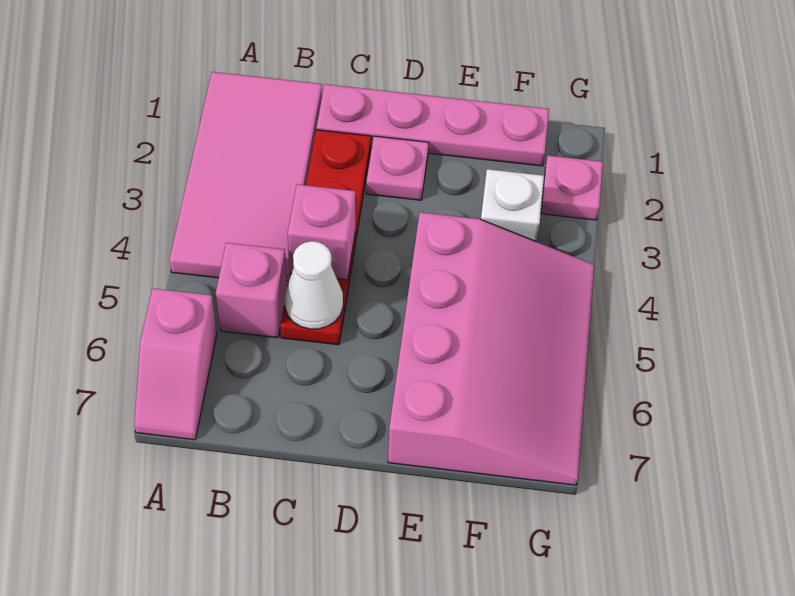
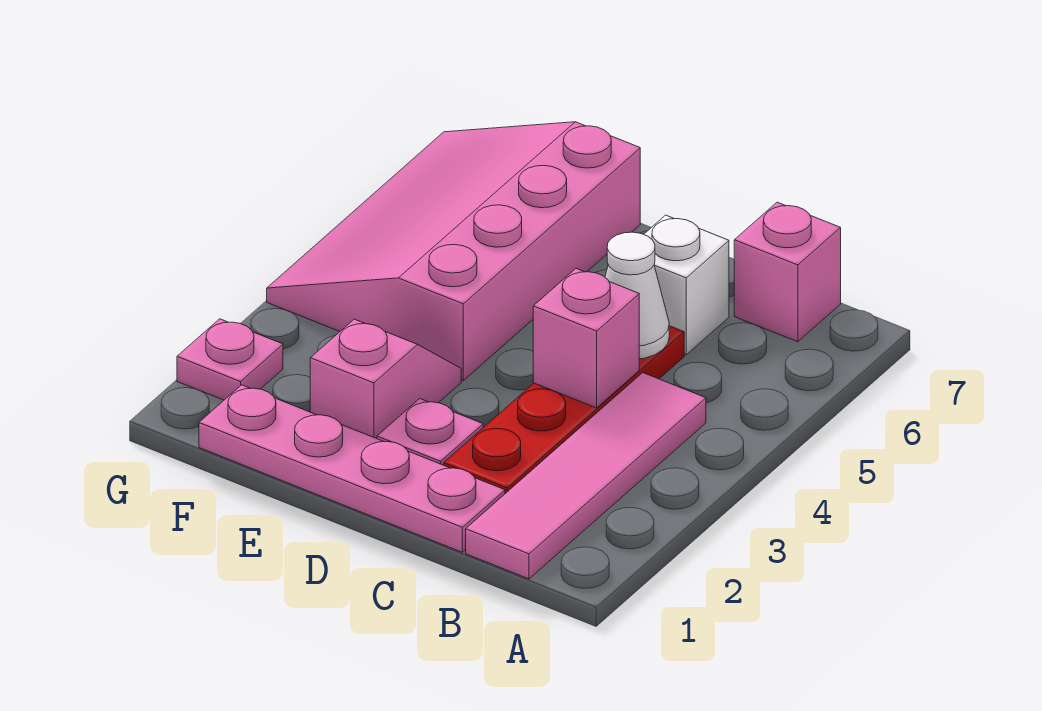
pink tile A1:B4 level 1 -> pink tile B1:B4 level 1
pink slope A6:A7 level 1 top 6 -> pink slope E2:E3 level 1 top 2
pink brick B5 level 1 -> pink brick B7 level 1
white brick F3 level 1 -> white brick C6 level 1

